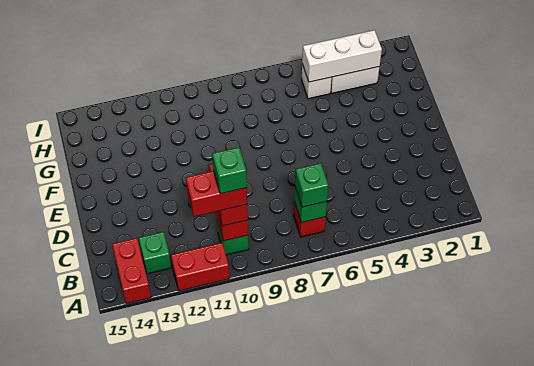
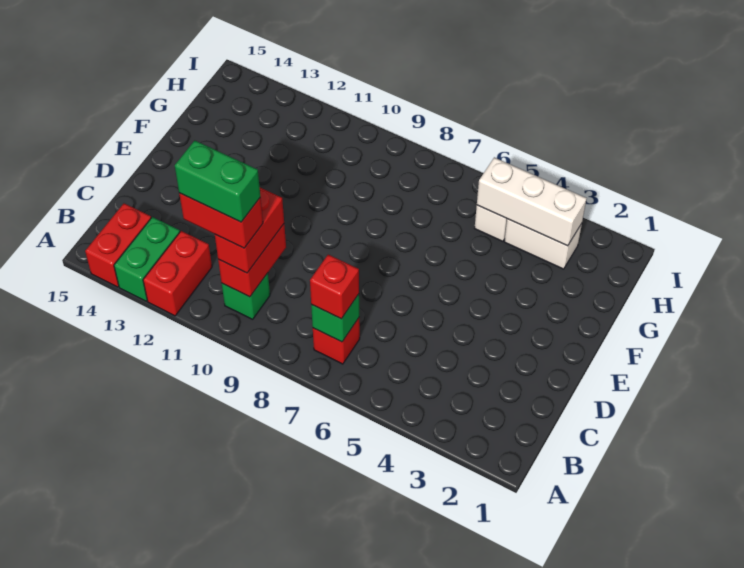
red brick A11:A12 level 1 -> red brick A12:B12 level 1
green brick B7 level 3 -> red brick B7 level 3
green brick B10 level 5 -> green brick B10:B11 level 5
green brick B13 level 1 -> green brick A13:B13 level 1

